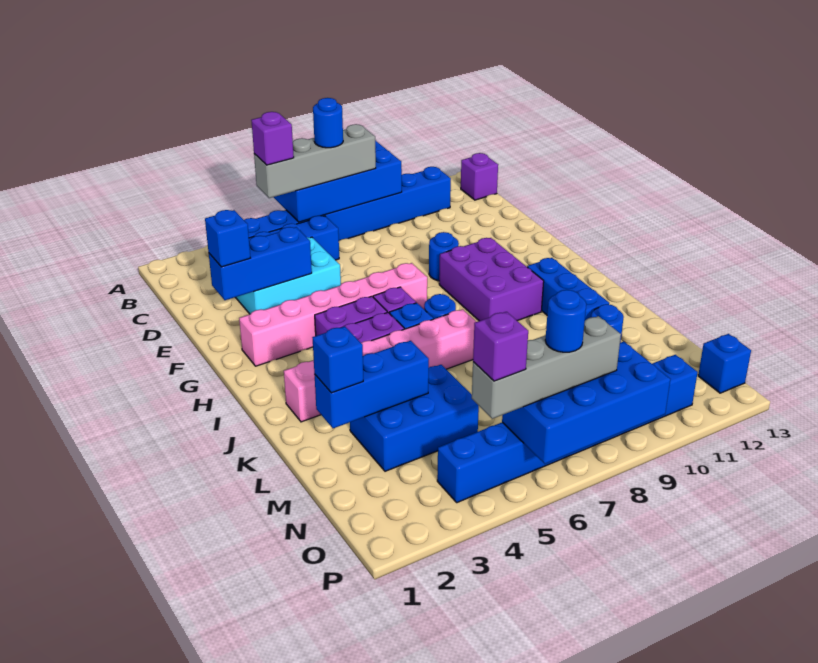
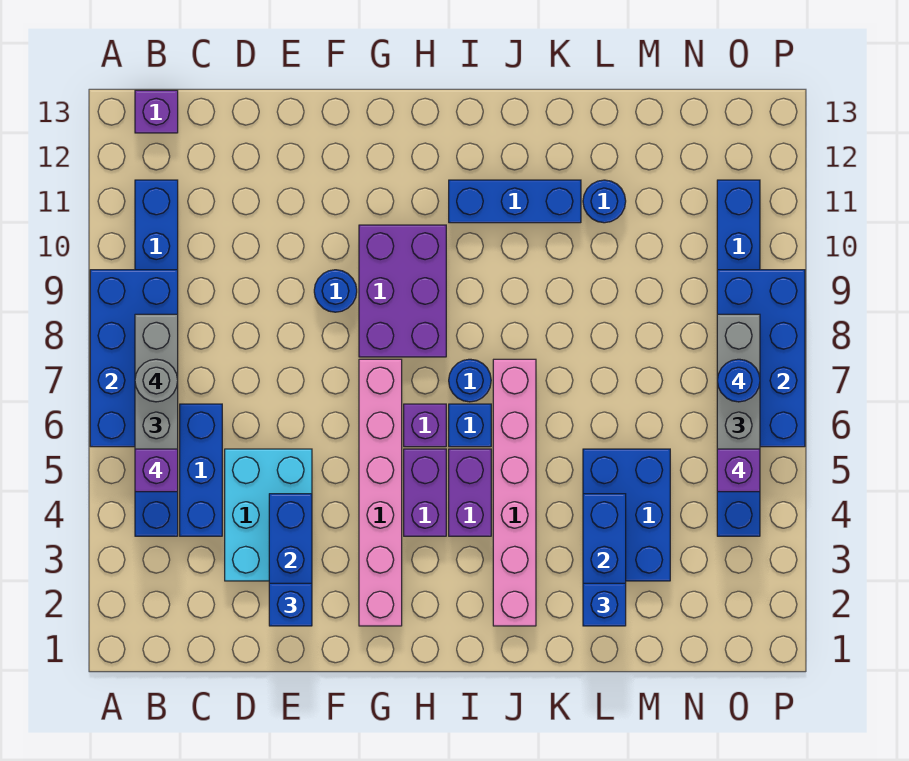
blue round brick B7 level 4 -> grey round brick B7 level 4
purple brick G9:I10 level 1 -> purple brick G8:H10 level 1
blue brick O13 level 1 -> none

